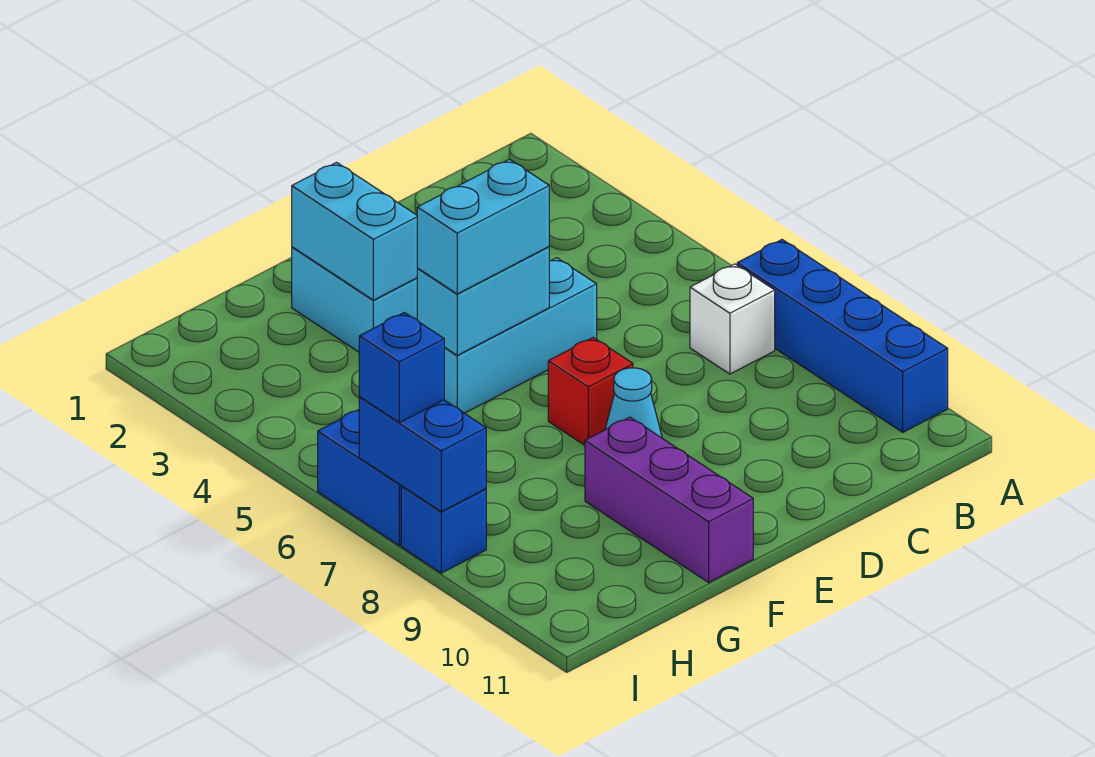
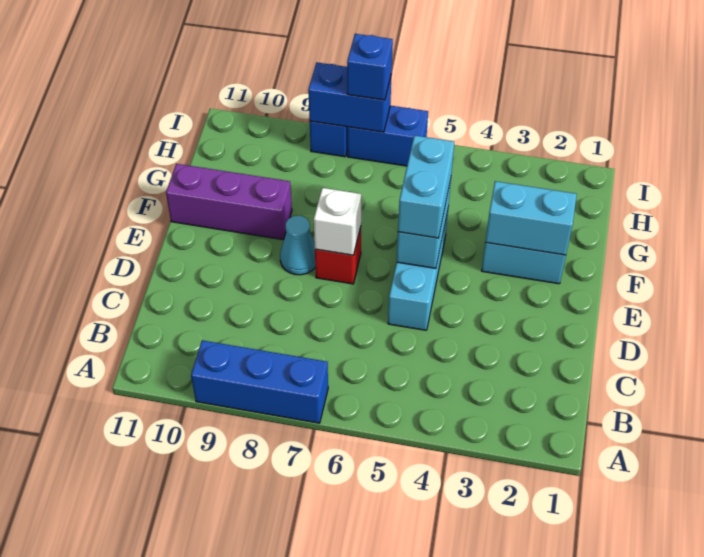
blue brick A7:A10 level 1 -> blue brick A7:A9 level 1
white brick B7 level 1 -> white brick E7 level 2

